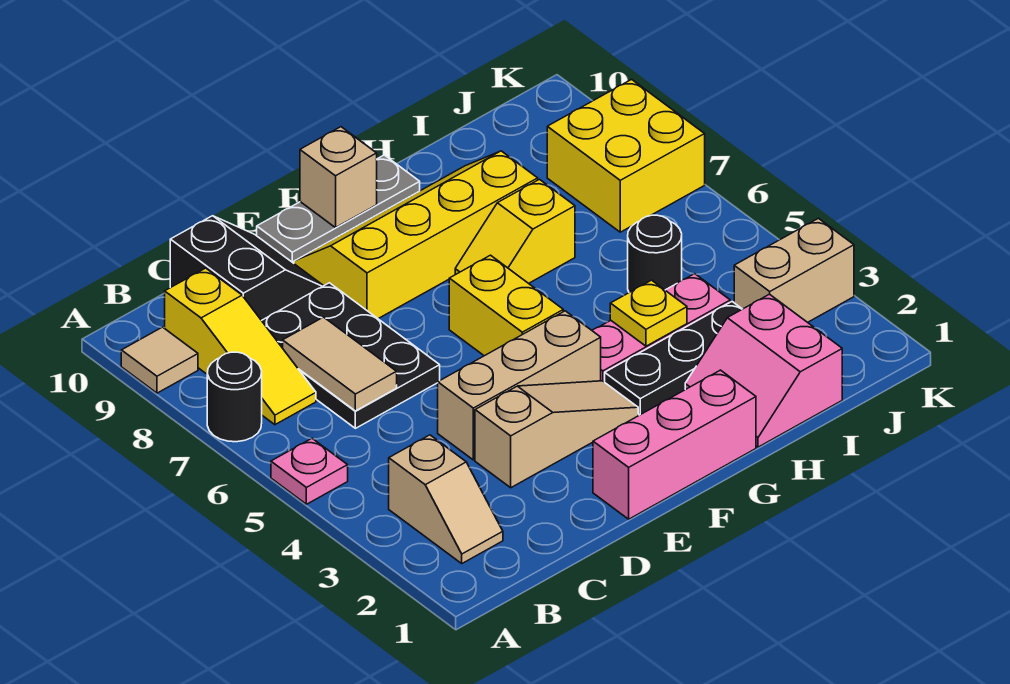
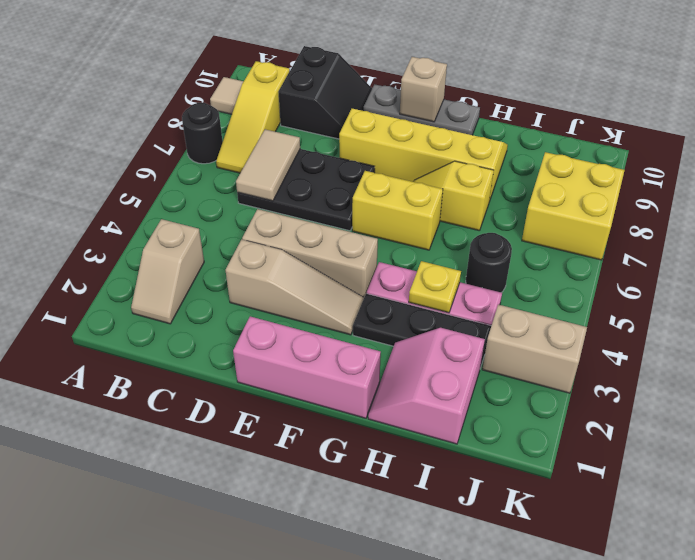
pink plate A5 level 1 -> none
black plate C6:D8 level 1 -> black plate C6:E7 level 1
yellow brick F5:F6 level 1 -> yellow brick F6:G6 level 1

